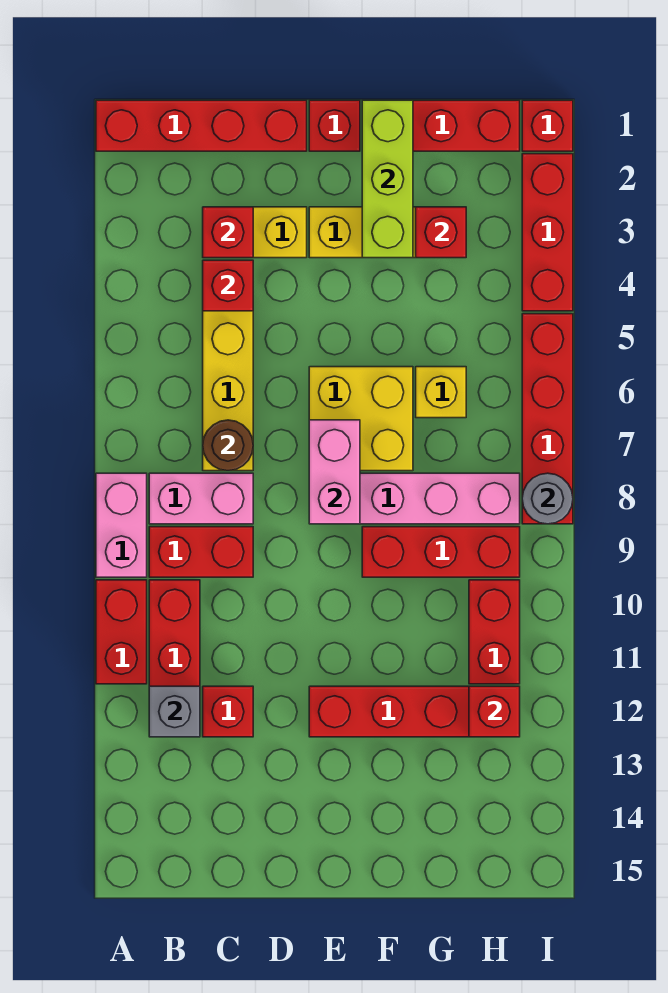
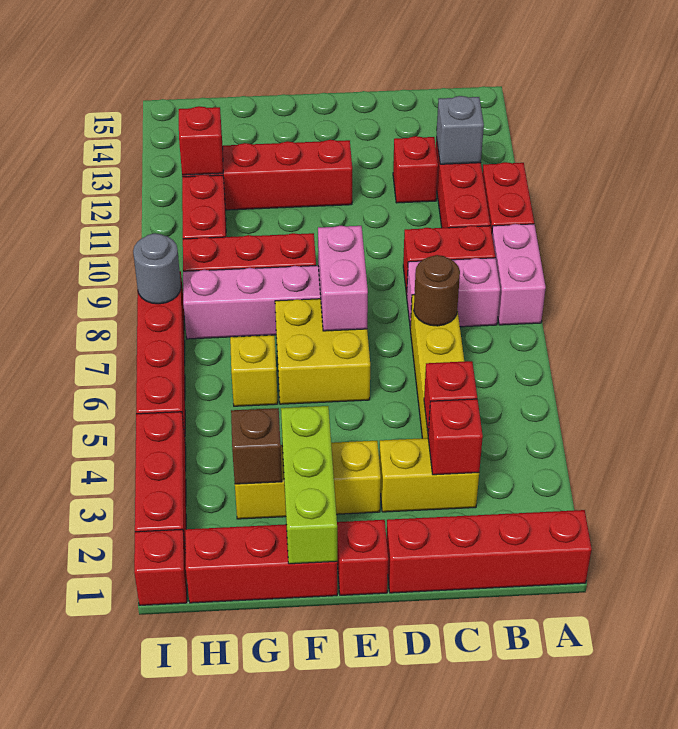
red brick G3 level 2 -> brown brick G3 level 2

